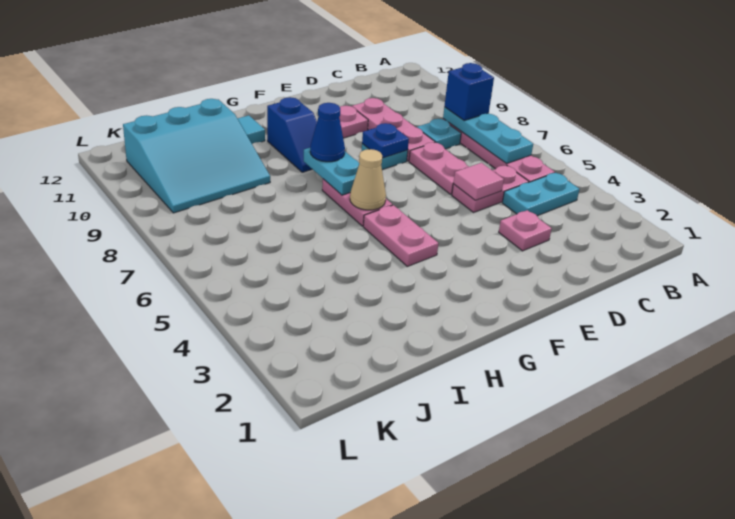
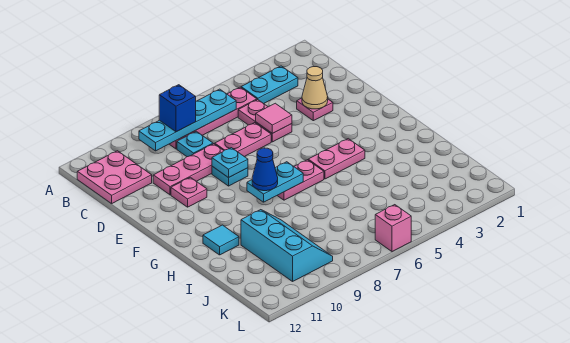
cyan plate B4:C4 level 1 -> cyan plate B3:B4 level 1
cyan plate B6:B8 level 2 -> cyan plate B6:B9 level 2
none -> pink plate B11:C12 level 1
blue plate E8 level 2 -> cyan plate E8 level 2
tan cone G6 level 2 -> tan cone D3 level 2
blue slope G9:G10 level 1 top 10 -> none
cyan slope I9:K11 level 1 top 11 -> cyan slope I9:K10 level 1 top 10
none -> pink brick L6 level 1

